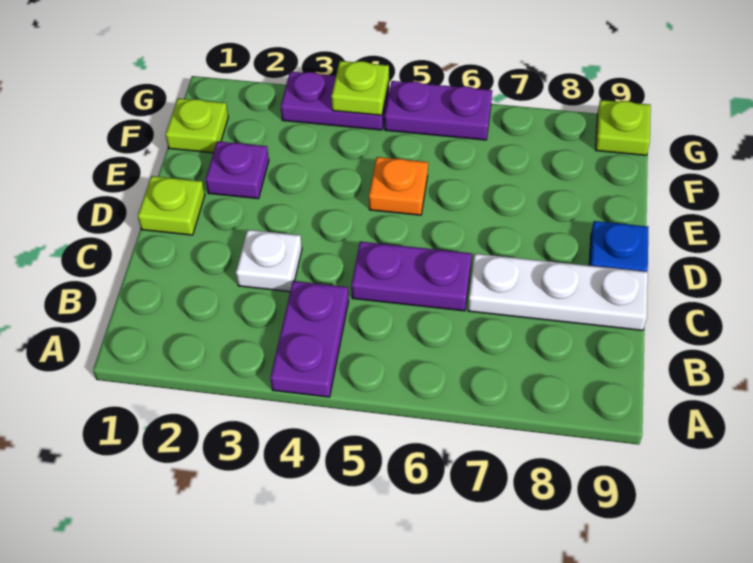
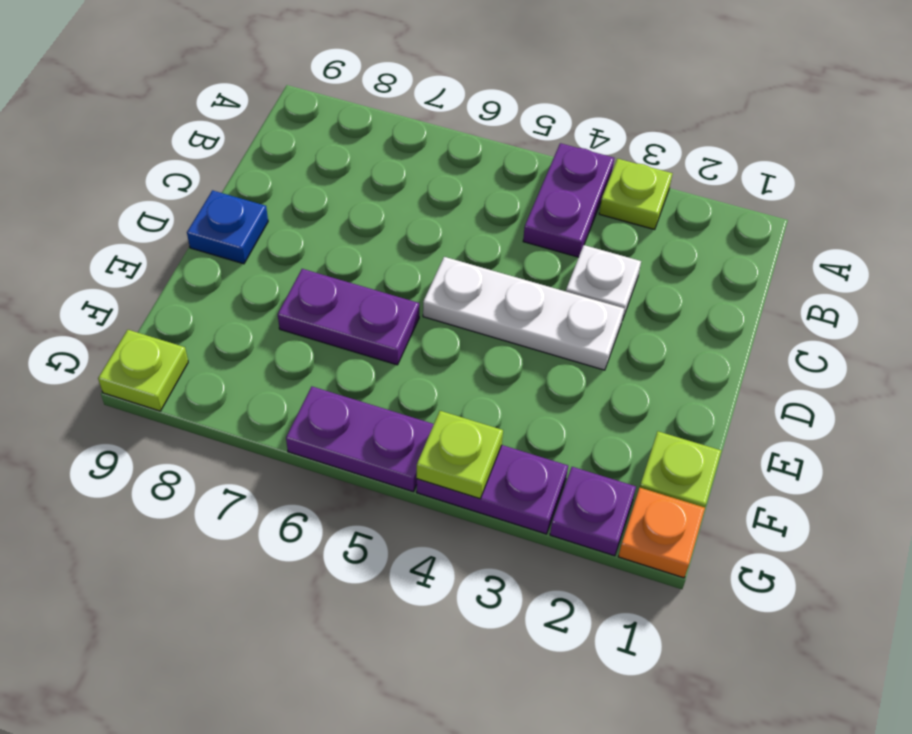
purple plate C5:C6 level 1 -> purple plate E6:E7 level 1
white plate C7:C9 level 1 -> white plate D3:D5 level 1
lime plate D1 level 1 -> lime plate A3 level 1
purple plate E2 level 1 -> purple plate G2 level 1
orange plate E5 level 1 -> orange plate G1 level 1

